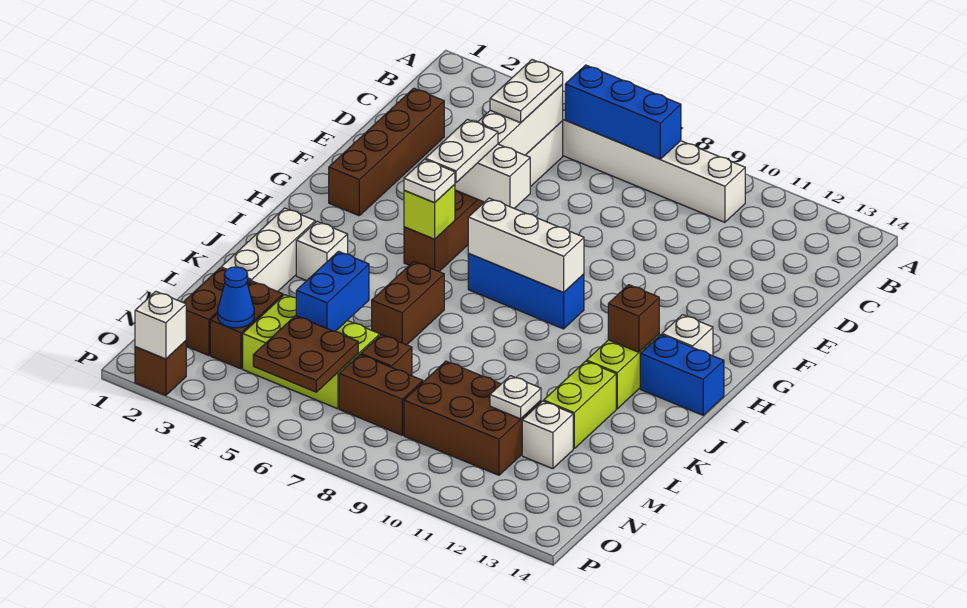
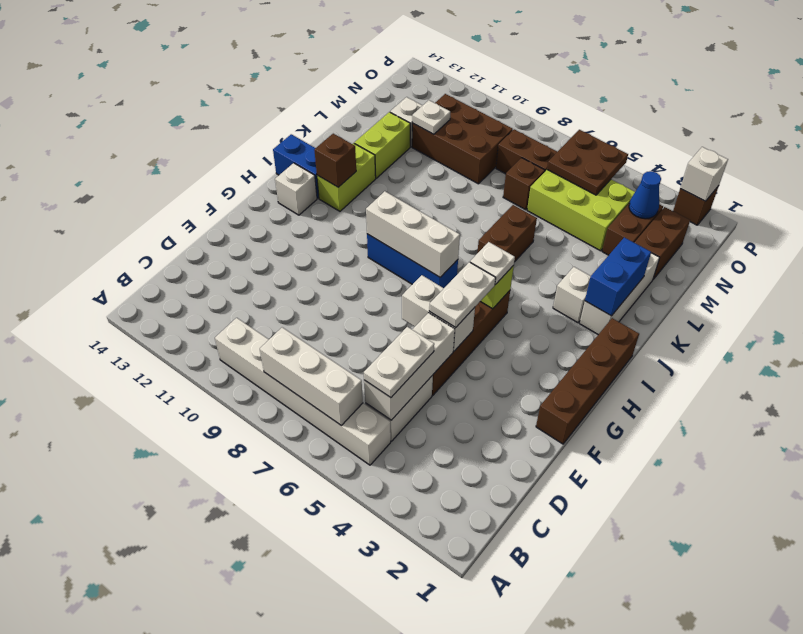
blue brick B6:B8 level 2 -> white brick B6:B8 level 2
brown brick D2:G2 level 1 -> brown brick F1:I1 level 1
blue brick L5:M5 level 2 -> blue brick J2:K2 level 2

